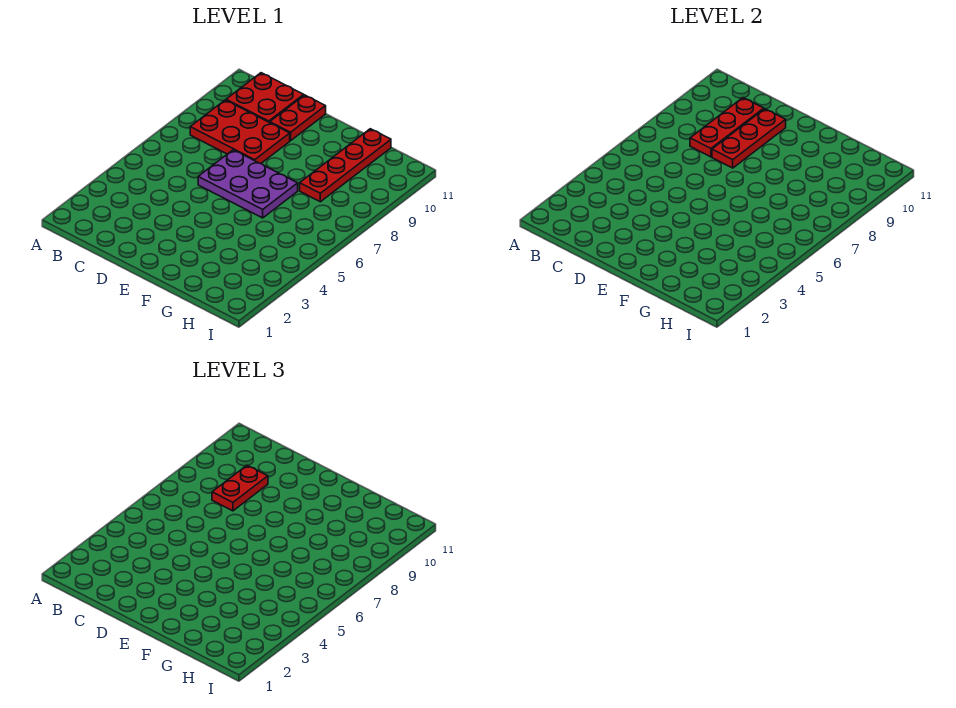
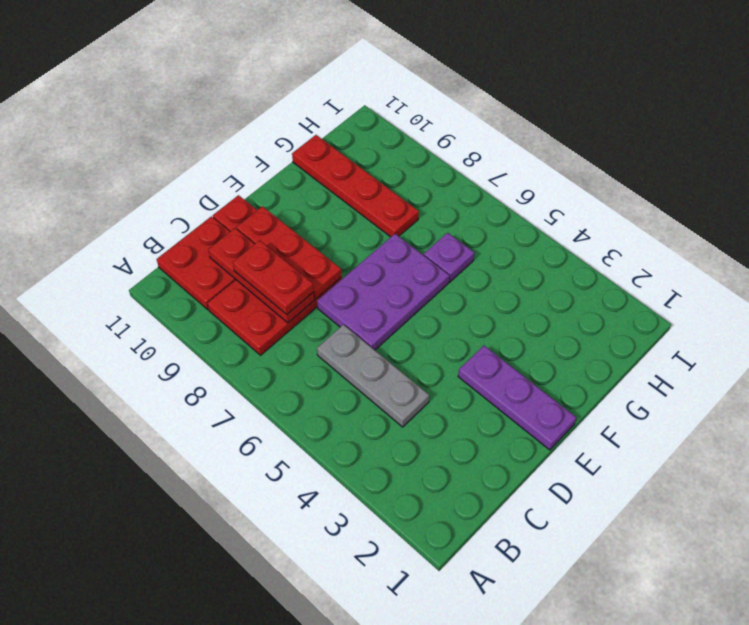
none -> grey plate C4:C6 level 1
none -> purple plate E1:E3 level 1
none -> purple plate G6 level 1

